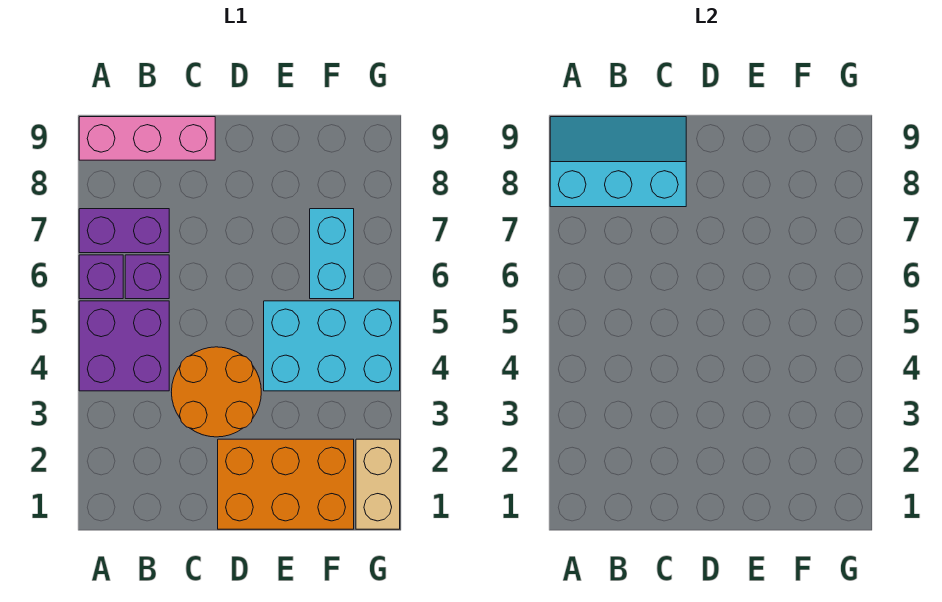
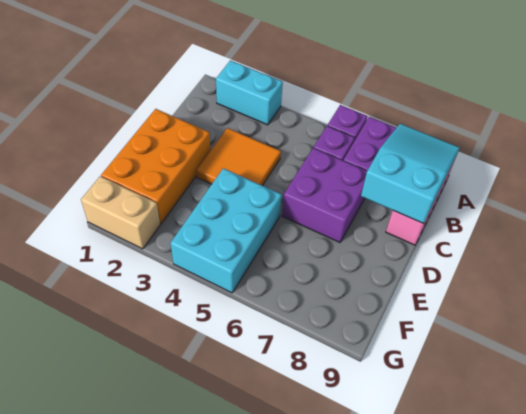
purple brick A4:B5 level 1 -> purple brick C6:D7 level 1
cyan slope A8:C9 level 2 top 8 -> cyan slope A8:C9 level 2 top C
orange round brick C3:D4 level 1 -> orange tile C3:D4 level 1
cyan brick F6:F7 level 1 -> cyan brick A2:A3 level 1

